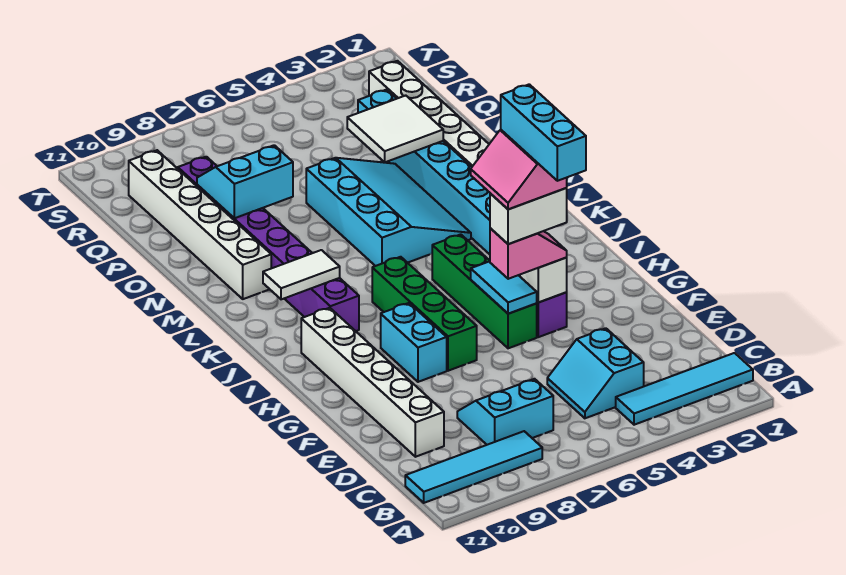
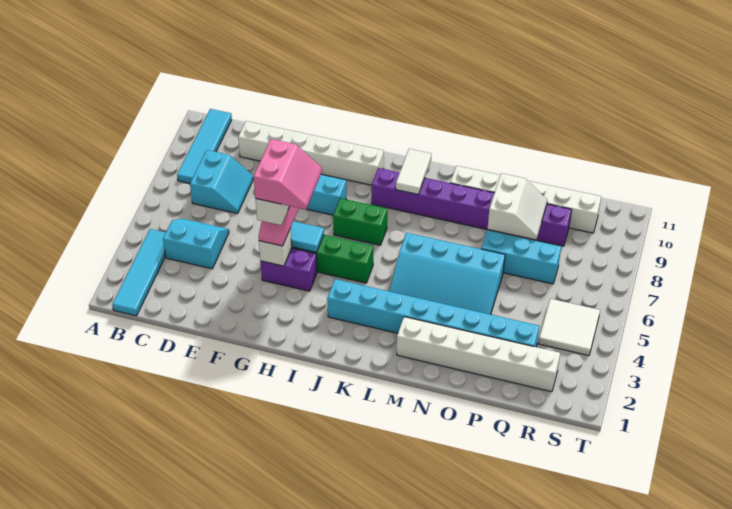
cyan brick F4:H4 level 6 -> cyan brick O7:Q7 level 1
pink slope G4:H5 level 5 top 4 -> pink slope G4:H5 level 5 top G
green brick G7:J7 level 1 -> green brick I7:J7 level 1
white tile O3:P4 level 2 -> white tile R4:S5 level 1
cyan slope O8:P9 level 2 top O -> white slope O8:P9 level 2 top O

